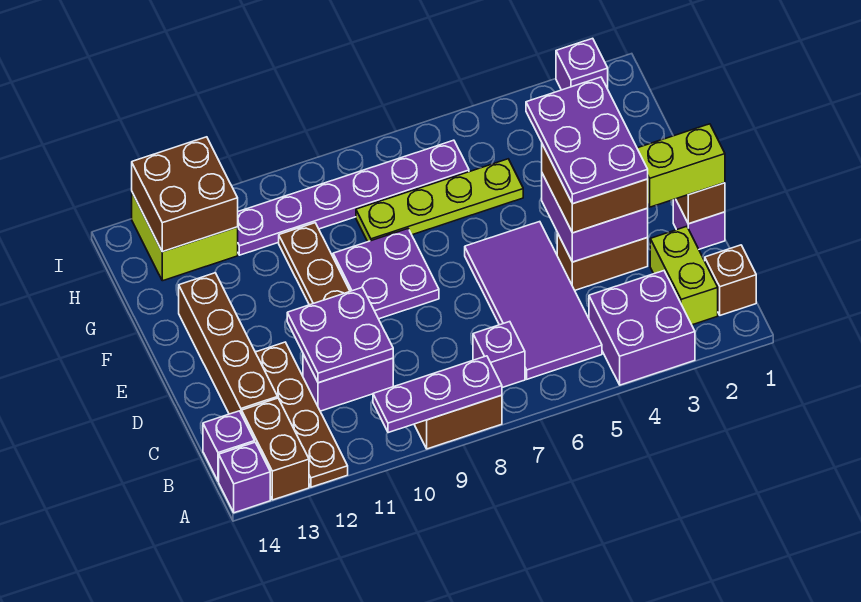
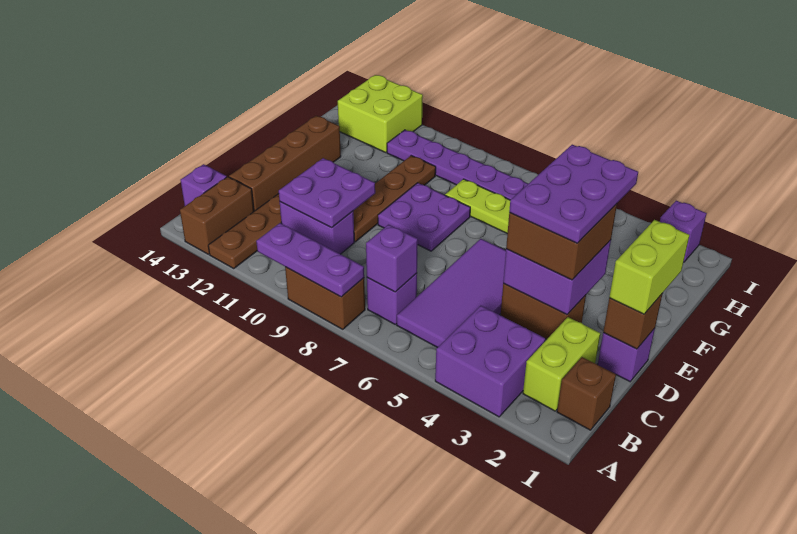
purple brick A14 level 1 -> purple brick B7 level 2
lime brick D1:D2 level 3 -> lime brick D1:E1 level 3
brown brick H12:I13 level 2 -> none

